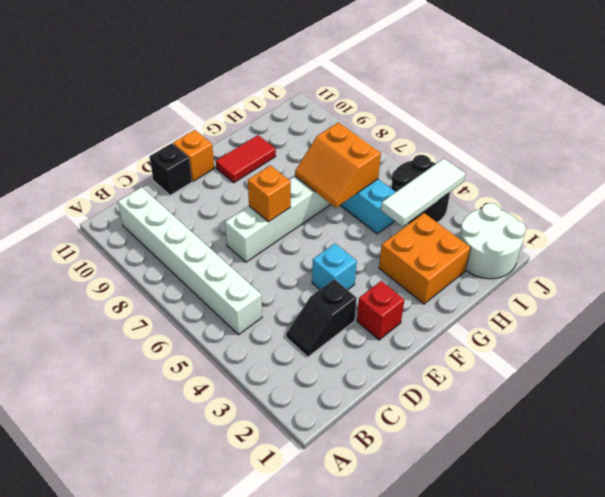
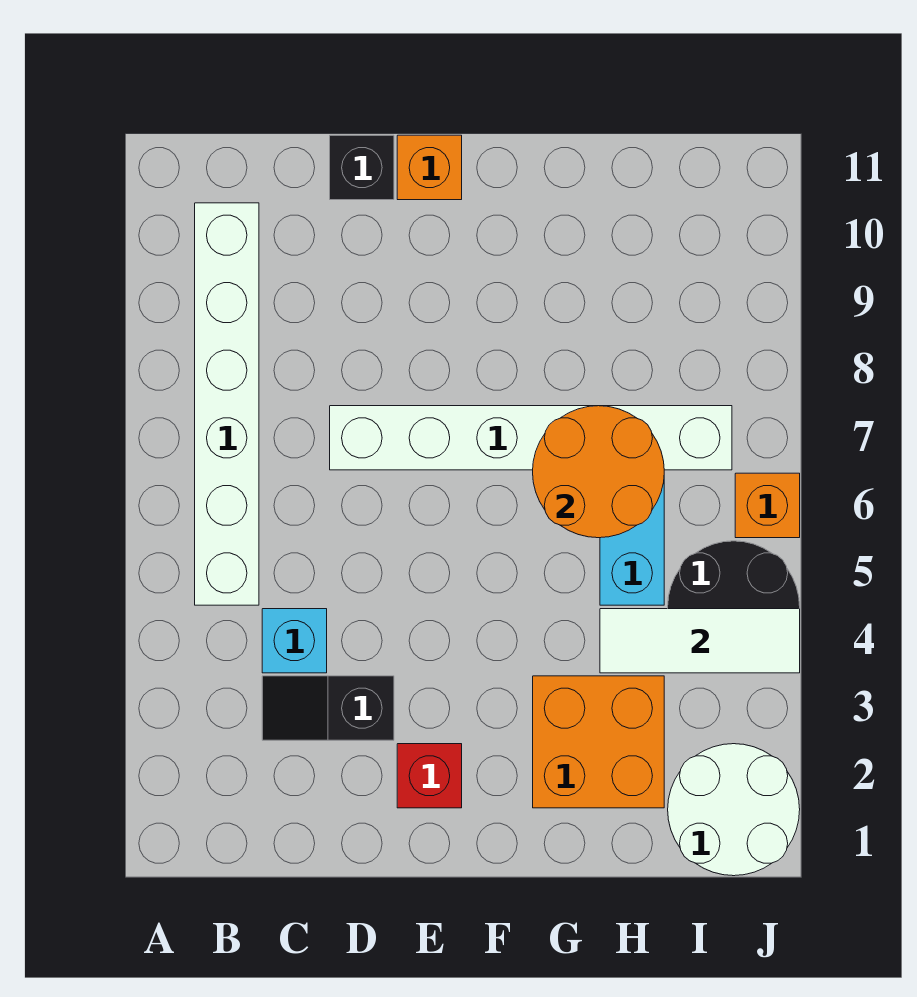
cyan brick E4 level 1 -> cyan brick C4 level 1
orange brick E7 level 2 -> orange brick J6 level 1
red tile F10:G10 level 1 -> none
orange slope G6:H7 level 2 top H -> orange round brick G6:H7 level 2

